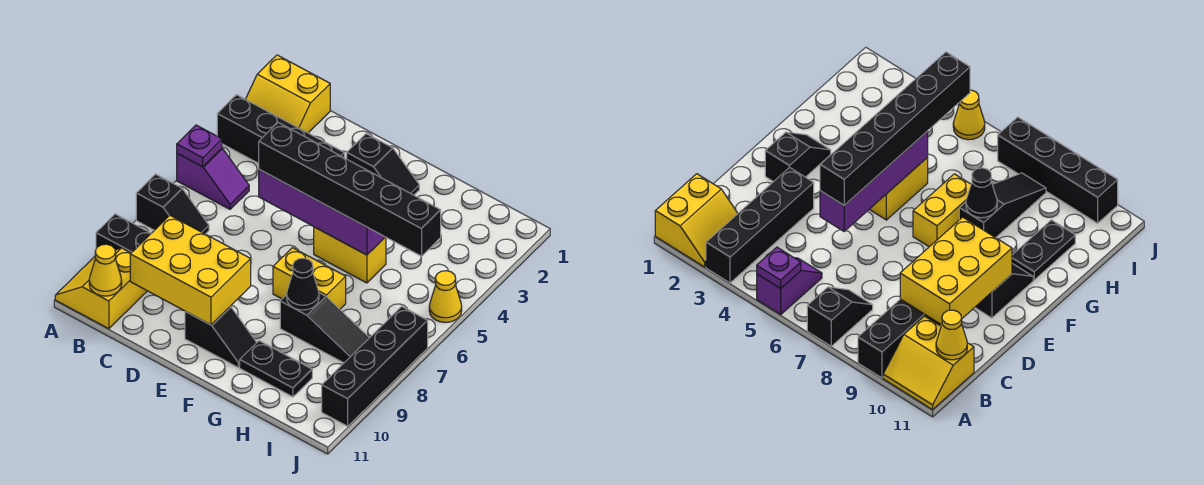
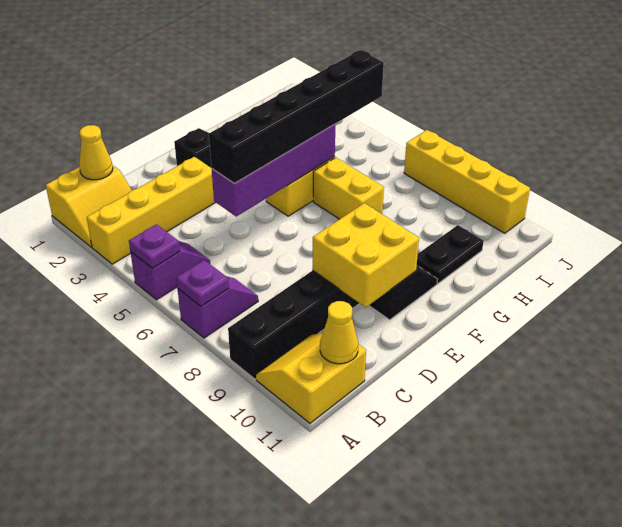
black brick A3:D3 level 1 -> yellow brick A3:D3 level 1
black slope A7:B7 level 1 top A -> purple slope A7:B7 level 1 top A
none -> purple plate A7 level 2
yellow slope A10:B11 level 1 top B -> yellow slope A10:B11 level 1 top 11
yellow brick C9:E10 level 2 -> yellow brick D9:E10 level 2
yellow brick F7:G7 level 1 -> yellow brick G6:G7 level 1
black slope G8:I8 level 1 top G -> none
black cone G8 level 2 -> none
yellow cone J5 level 1 -> yellow cone B1 level 2
black brick J7:J10 level 1 -> yellow brick J7:J10 level 1

